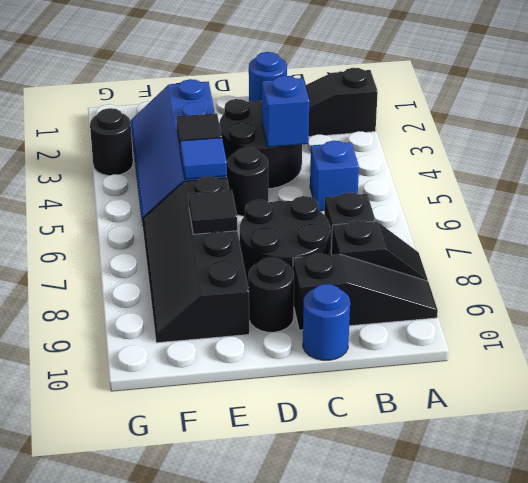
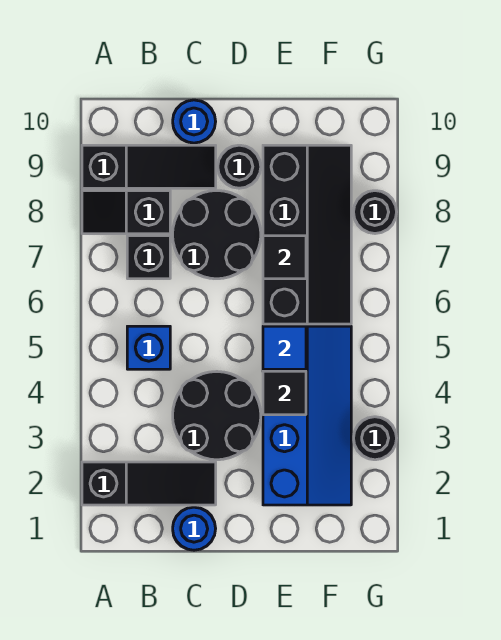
black slope A9:C9 level 1 top C -> black slope A9:C9 level 1 top A
blue brick C4 level 2 -> none
black round brick D5 level 1 -> black round brick G8 level 1

